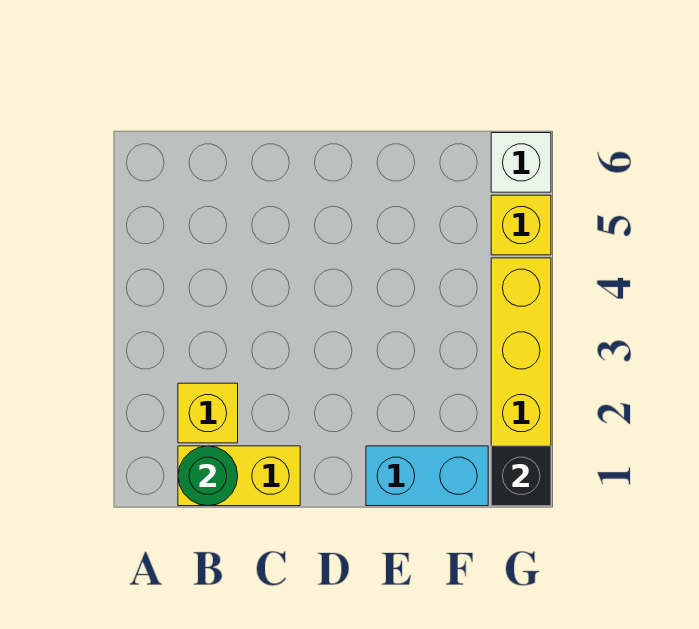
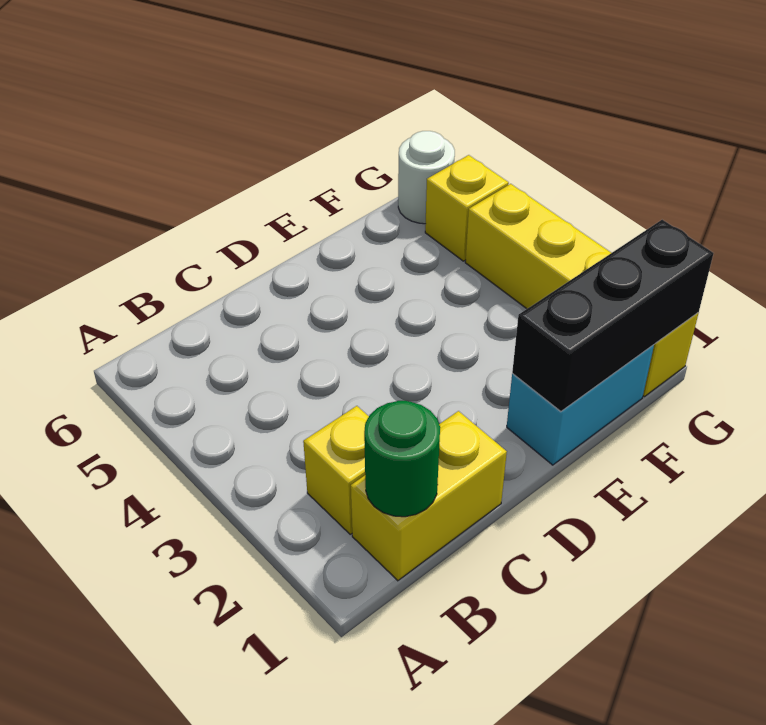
black brick G1 level 2 -> black brick E1:G1 level 2
white brick G6 level 1 -> white round brick G6 level 1

